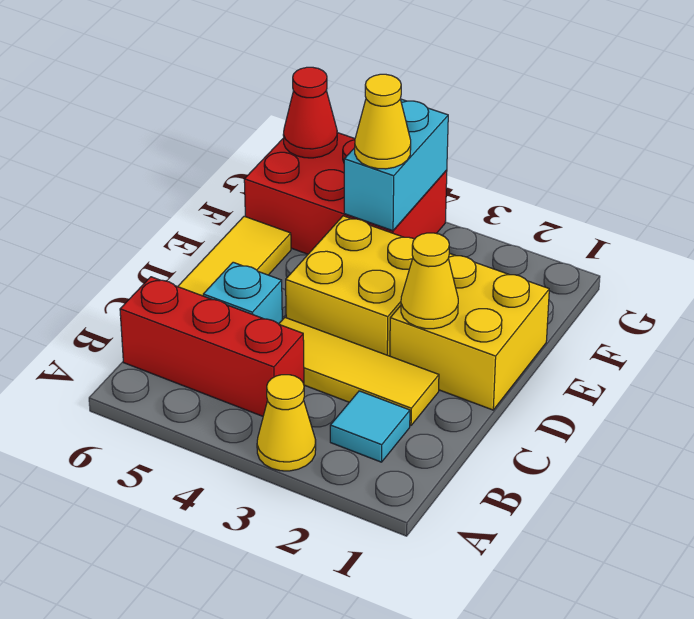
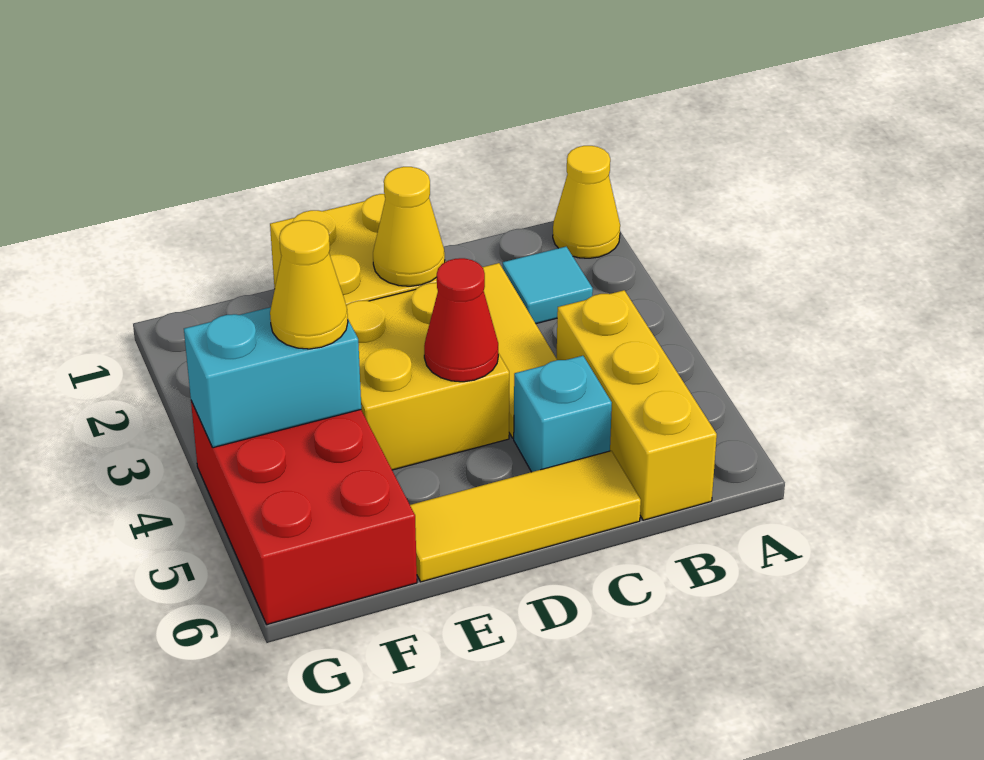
yellow cone A3 level 1 -> yellow cone A1 level 1
red brick B4:B6 level 1 -> yellow brick B4:B6 level 1
red cone G6 level 2 -> red cone D4 level 2

